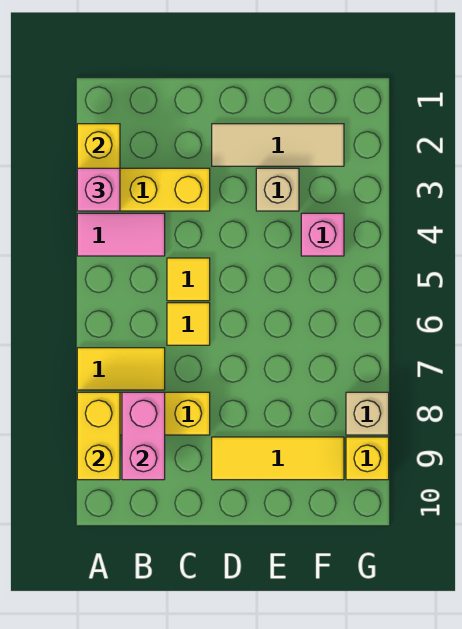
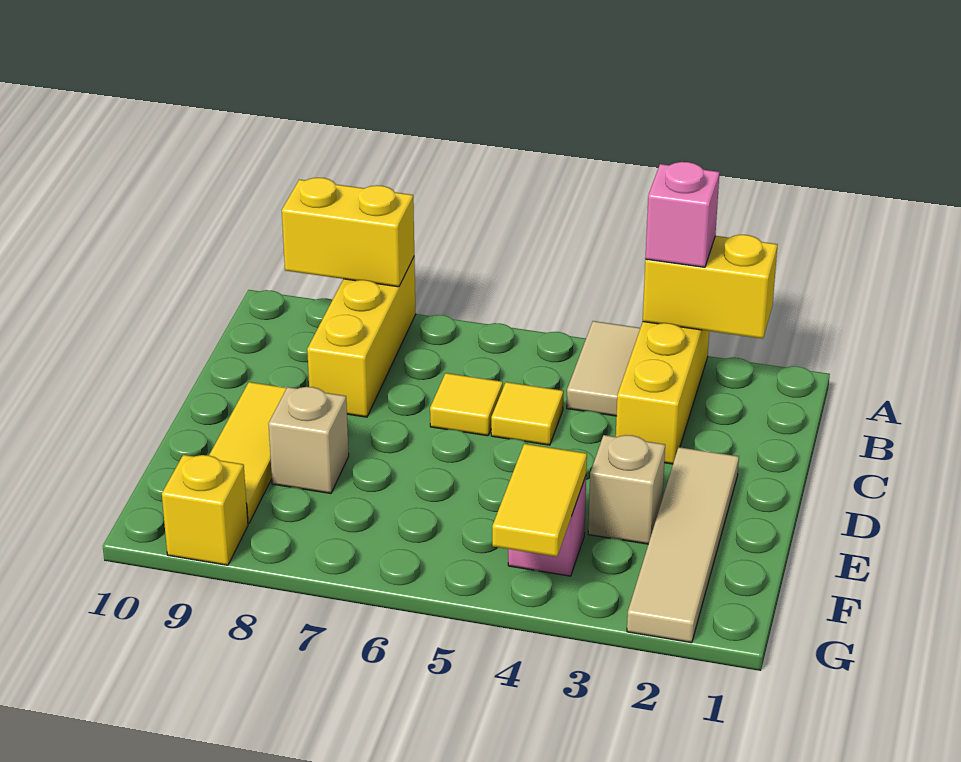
pink tile A4:B4 level 1 -> tan tile A4:B4 level 1
yellow tile A7:B7 level 1 -> yellow tile F4:G4 level 2
pink brick B8:B9 level 2 -> none
tan tile D2:F2 level 1 -> tan tile D2:G2 level 1
tan brick G8 level 1 -> tan brick E8 level 1

